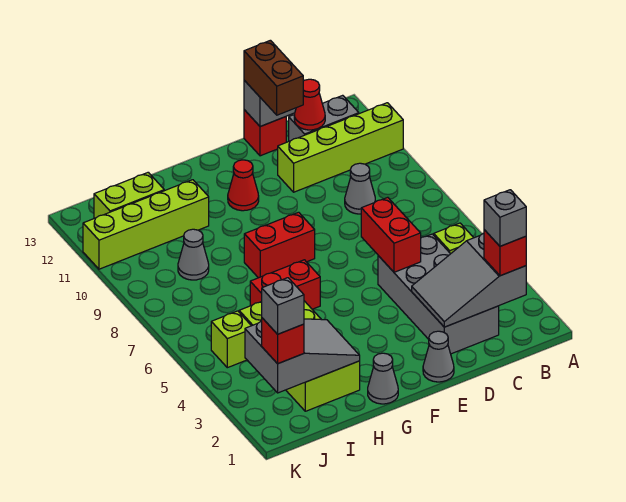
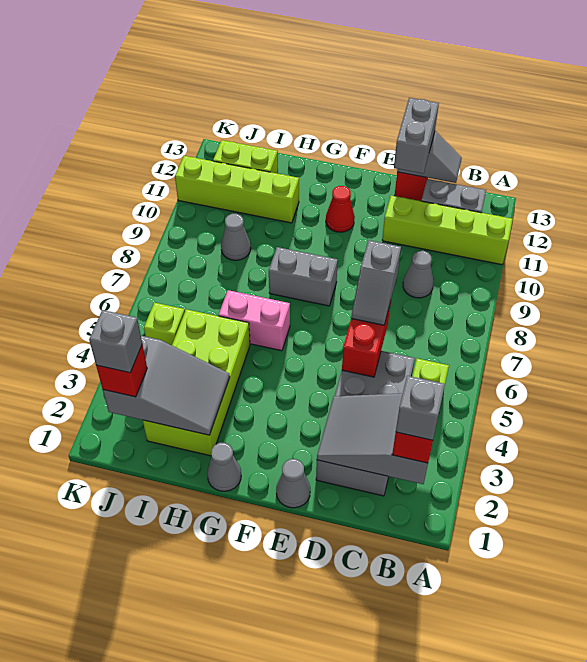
red cone C12 level 2 -> none
none -> grey slope D6:D7 level 3 top 7
brown brick D12:D13 level 3 -> grey brick D12:D13 level 3
red brick F8:G8 level 1 -> grey brick F8:G8 level 1
red brick G6:H6 level 1 -> pink brick G6:H6 level 1

